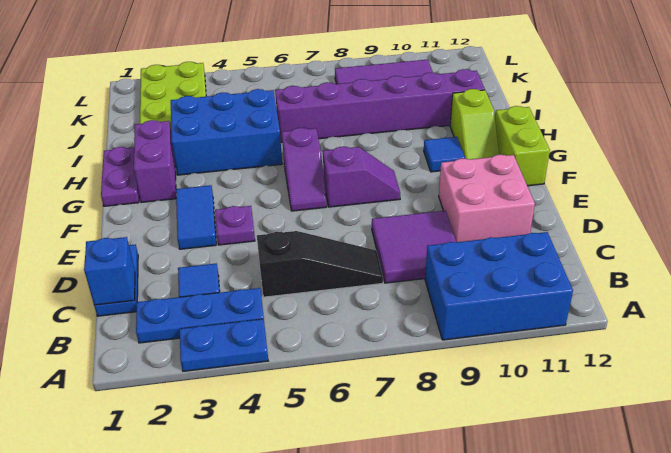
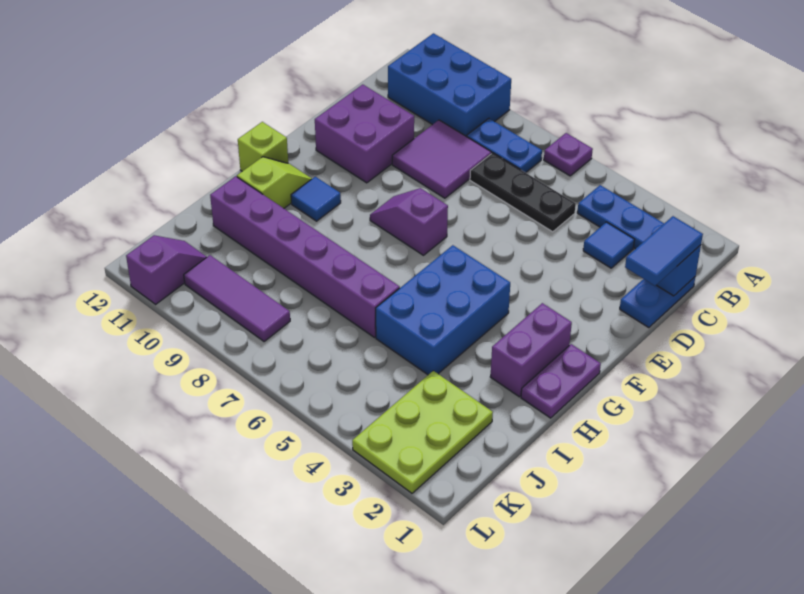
blue plate A3:A4 level 1 -> blue plate B7:B8 level 1
black slope C5:C7 level 1 top 5 -> black plate C5:C7 level 1
pink brick D10:E11 level 1 -> purple brick D10:E11 level 1
blue tile E3:F3 level 1 -> blue tile C1:D1 level 3
purple plate E4 level 1 -> purple plate A6 level 1
purple slope F6:G6 level 1 top G -> purple slope K11:L11 level 1 top L
lime brick F12:G12 level 1 -> lime brick G12 level 1
blue brick H3:I5 level 1 -> blue brick G4:I5 level 1

